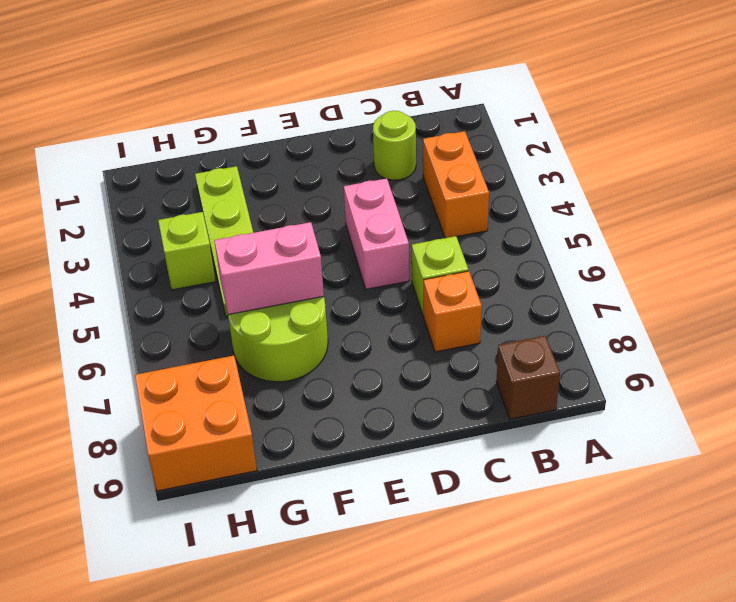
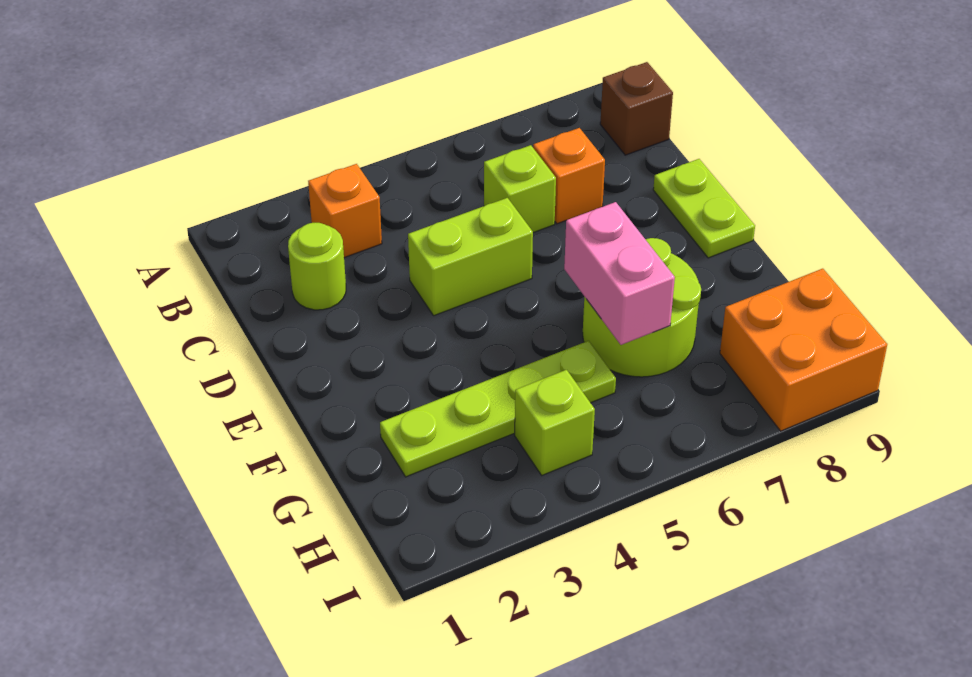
orange brick B3:B4 level 1 -> orange brick B3 level 1
pink brick D4:D5 level 1 -> lime brick D4:D5 level 1
none -> lime plate D9:E9 level 1

